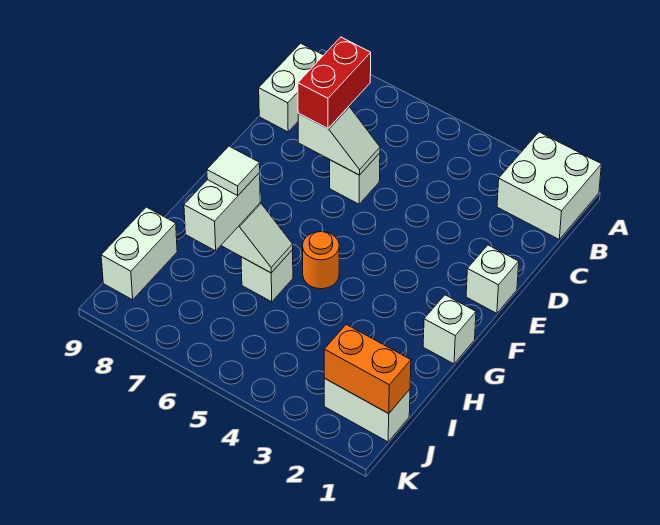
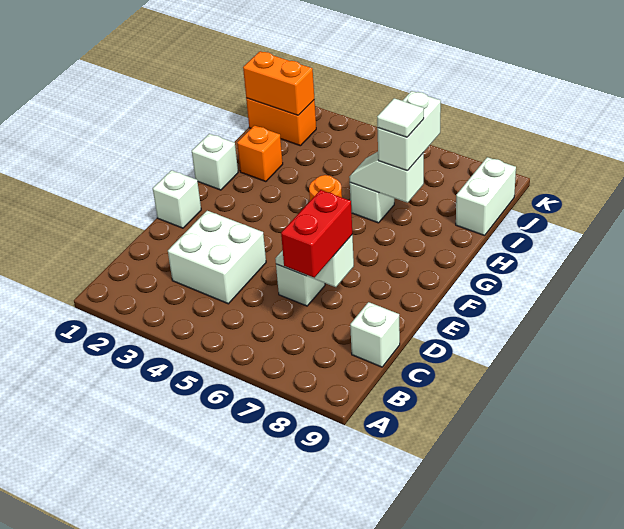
white brick A1:B2 level 1 -> white brick C3:D4 level 1
white brick B9:C9 level 1 -> white brick C9 level 1
none -> orange brick H2 level 1
white brick J1:J2 level 1 -> orange brick J1:J2 level 1

